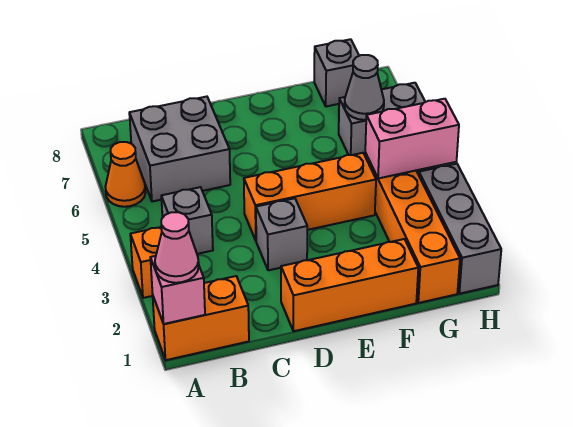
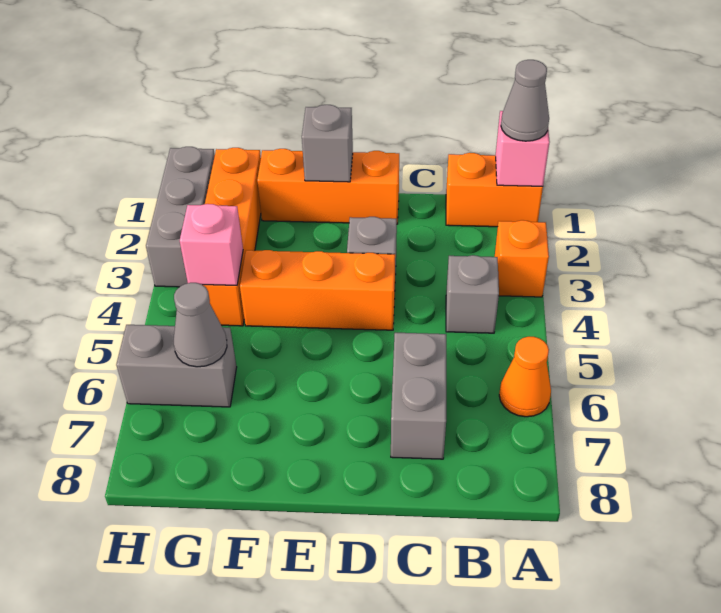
pink cone A1 level 3 -> grey cone A1 level 3
grey brick B6:C7 level 1 -> grey brick C6:C7 level 1
pink brick G4:H4 level 2 -> pink brick G4 level 2
grey brick G8 level 1 -> grey brick E1 level 2

